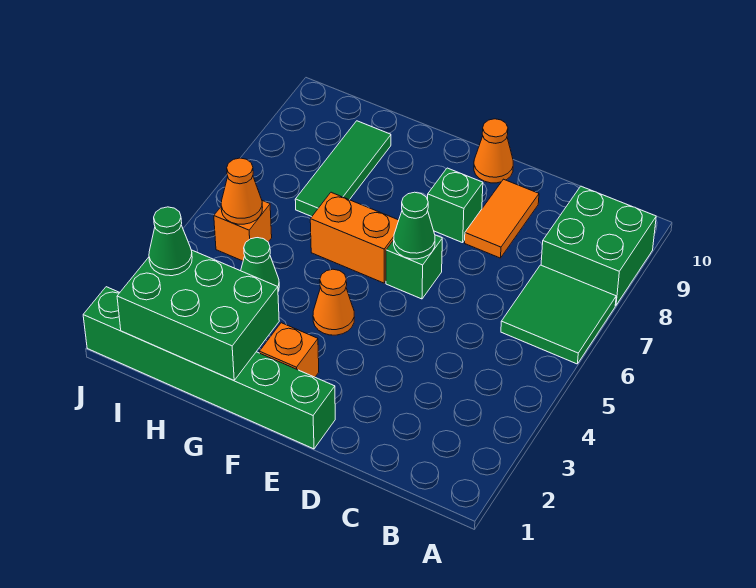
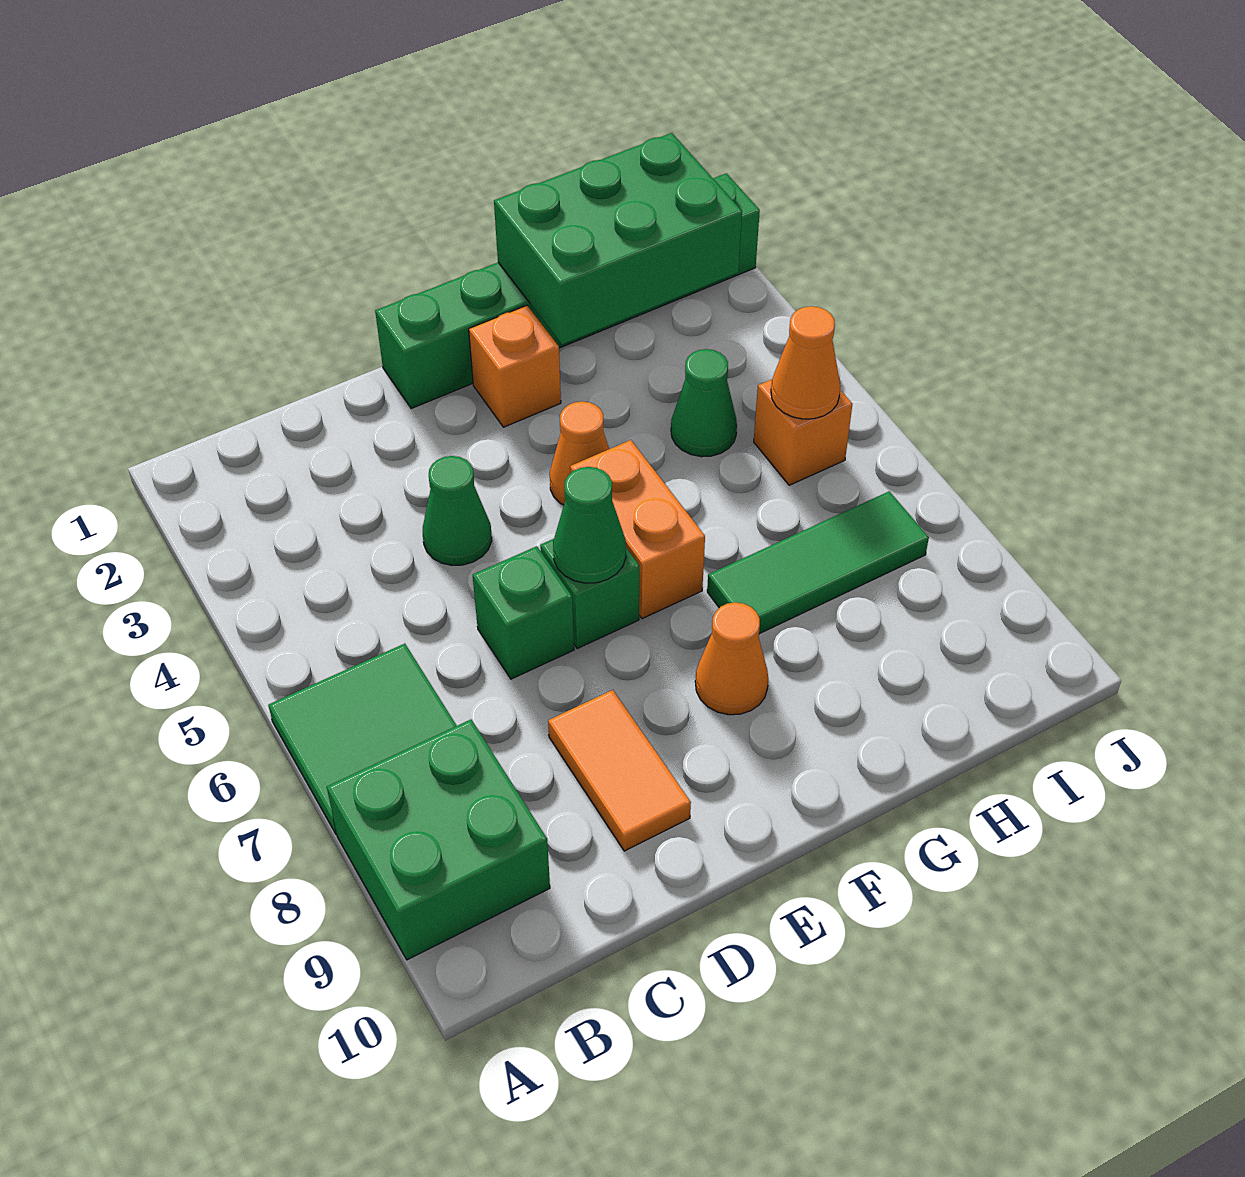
green brick E8 level 1 -> green brick D6 level 1
orange cone E10 level 1 -> orange cone F8 level 1
orange brick F6:G6 level 1 -> orange brick F5:F6 level 1
green tile H7:H9 level 1 -> green tile G7:I7 level 1
green cone I2 level 3 -> green cone D4 level 1

